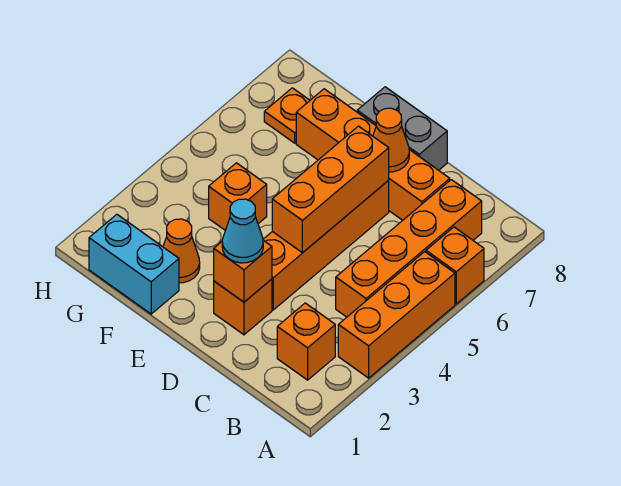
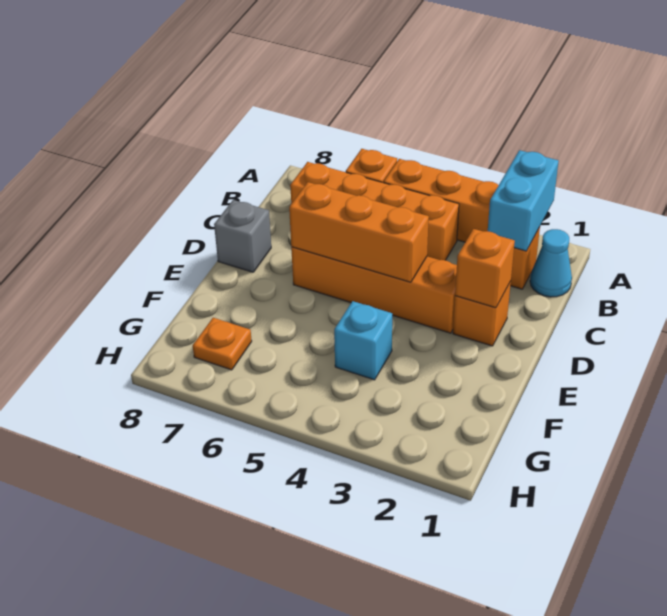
orange brick C7:F7 level 1 -> none
cyan cone D2 level 3 -> cyan cone B1 level 1
orange cone D7 level 2 -> none
grey brick D8:E8 level 1 -> grey brick D8 level 1
cyan brick F1:G1 level 1 -> cyan brick A2:B2 level 2
orange cone F2 level 1 -> none
orange brick F4 level 1 -> cyan brick F4 level 1

